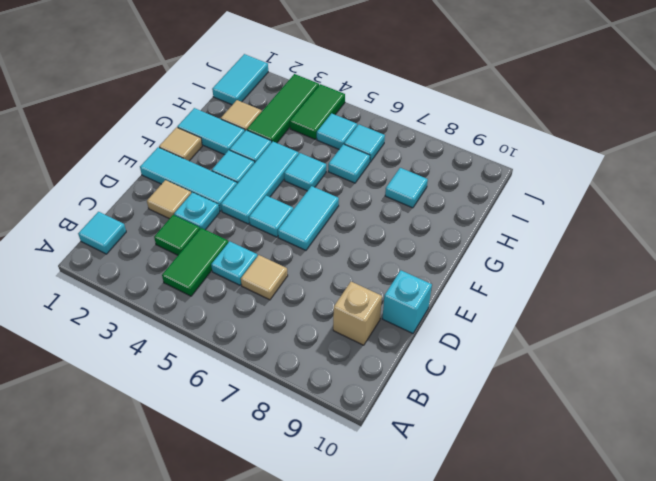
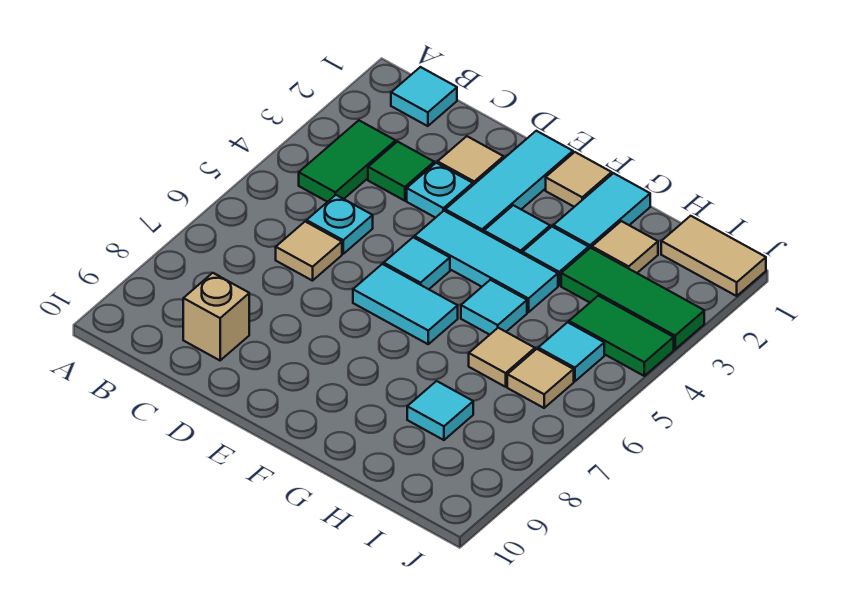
green tile B4:C4 level 1 -> green tile B3:B4 level 1
cyan brick D10 level 1 -> none
cyan tile H6 level 1 -> tan tile H6 level 1
cyan tile I1:J1 level 1 -> tan tile I1:J1 level 1
cyan tile I6 level 1 -> tan tile I6 level 1

